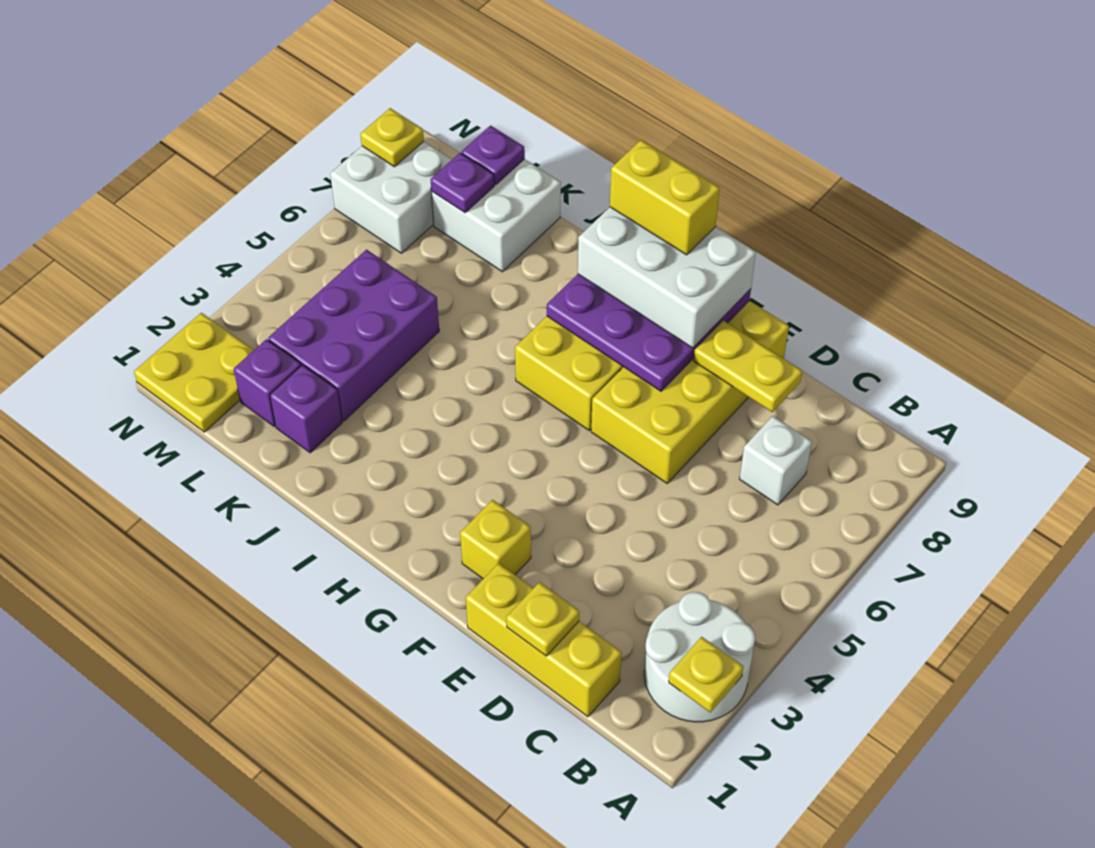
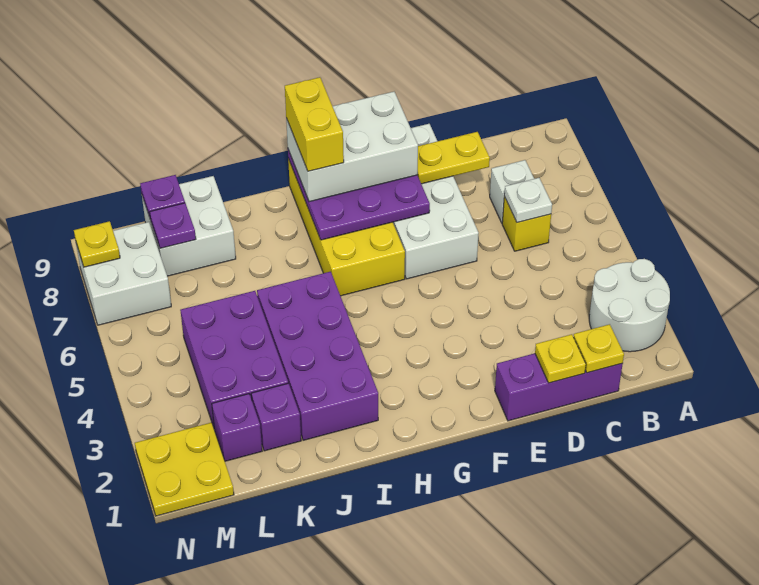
yellow plate A2 level 2 -> yellow plate C1 level 2
yellow brick C1:E1 level 1 -> purple brick C1:E1 level 1
none -> white plate C6 level 2
yellow brick E6:F9 level 1 -> white brick E6:F9 level 1
yellow brick F2 level 1 -> yellow brick C6 level 1
yellow brick G9:H9 level 4 -> yellow brick H8:H9 level 4
none -> purple brick I2:J5 level 1

